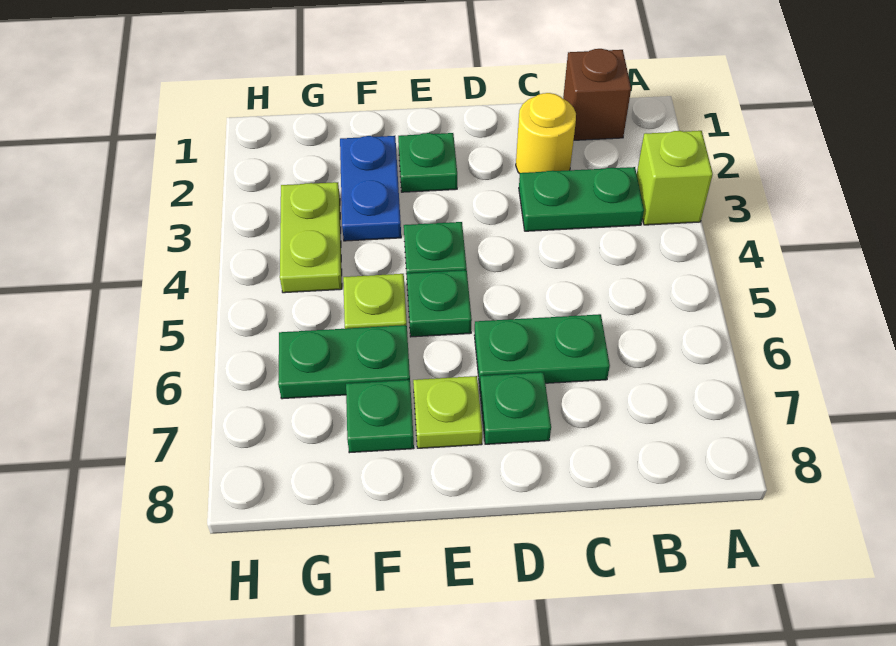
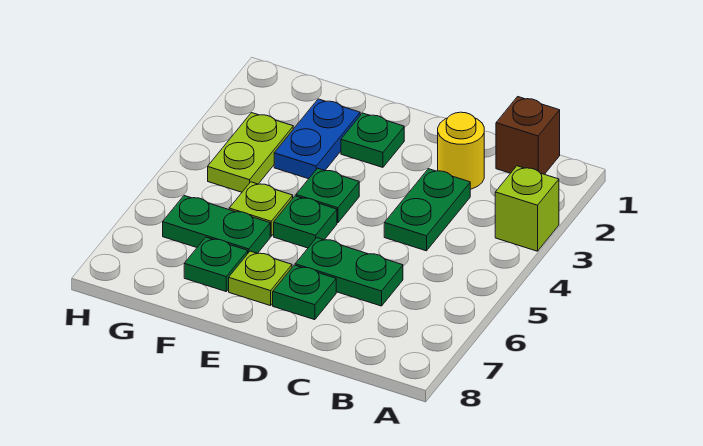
green plate B3:C3 level 1 -> green plate C3:C4 level 1

